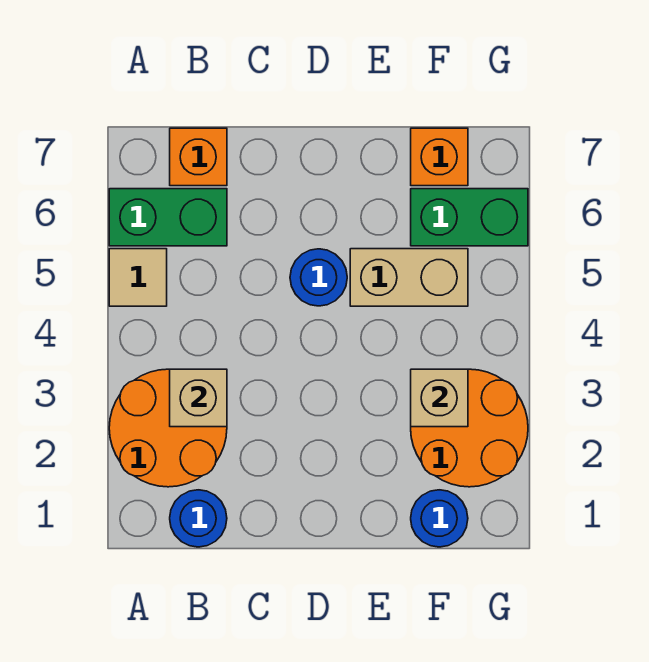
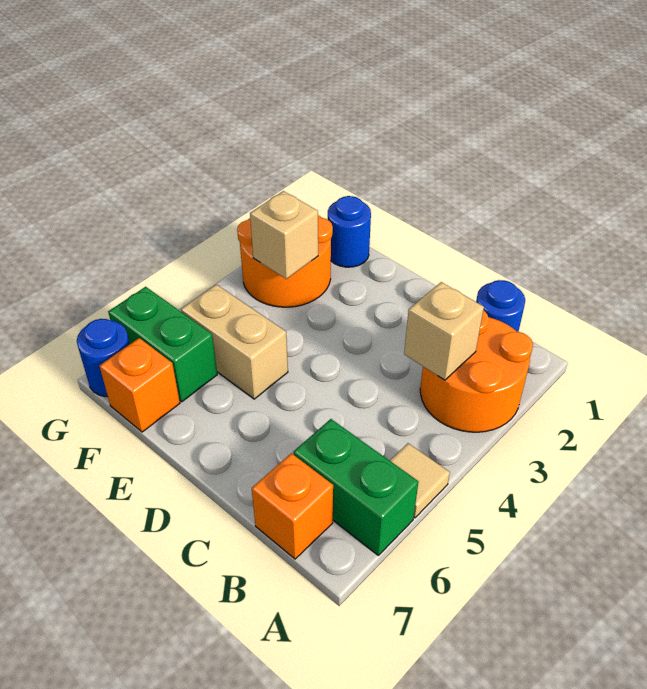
blue round brick D5 level 1 -> blue round brick G7 level 1

